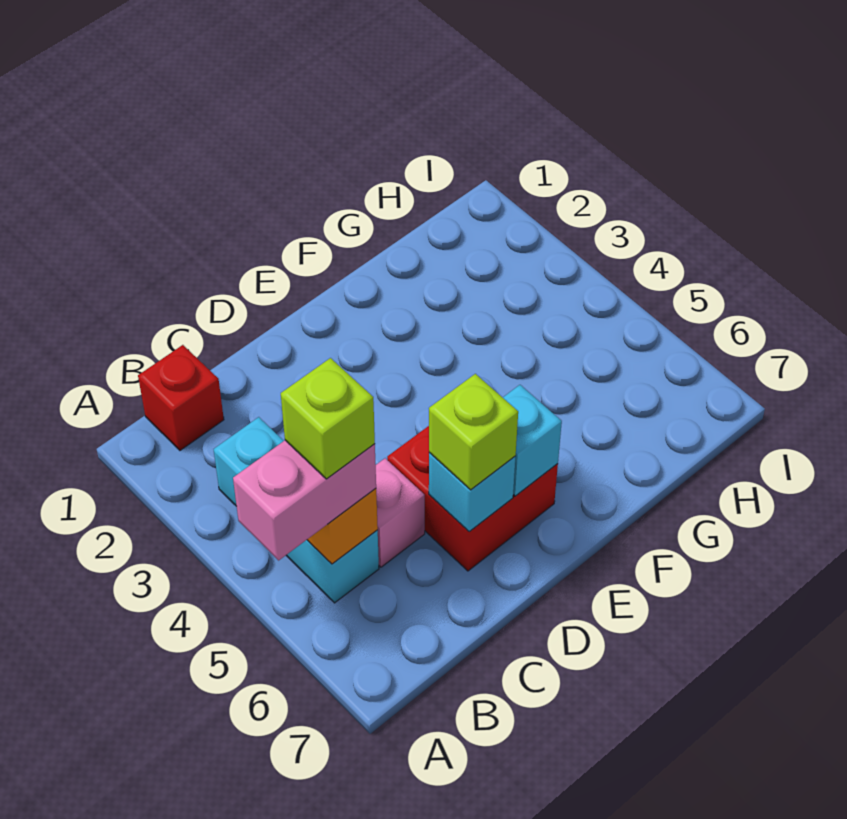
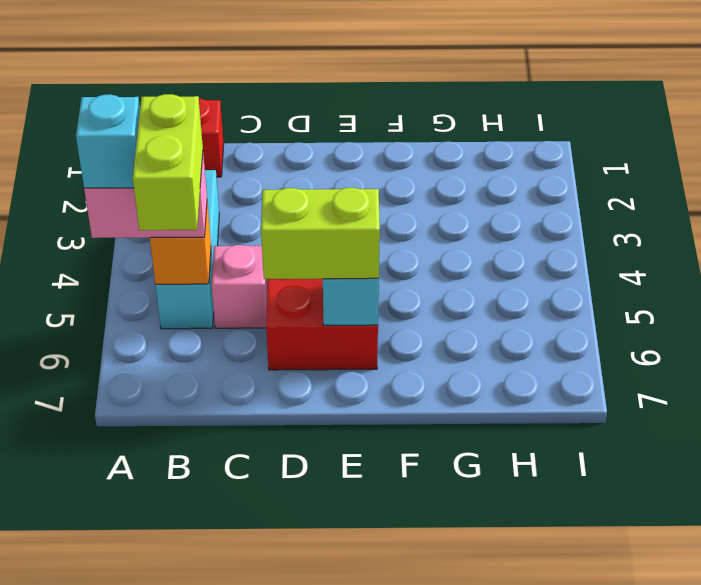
lime brick B5 level 4 -> lime brick B5:B6 level 4
cyan brick D6 level 2 -> cyan brick A5 level 4
lime brick D6 level 3 -> lime brick D6:E6 level 3

